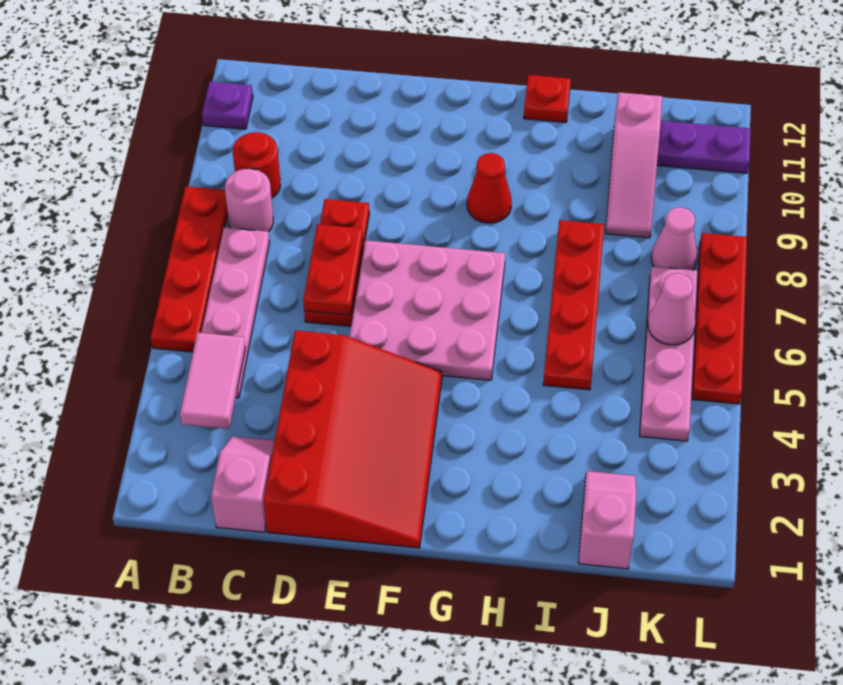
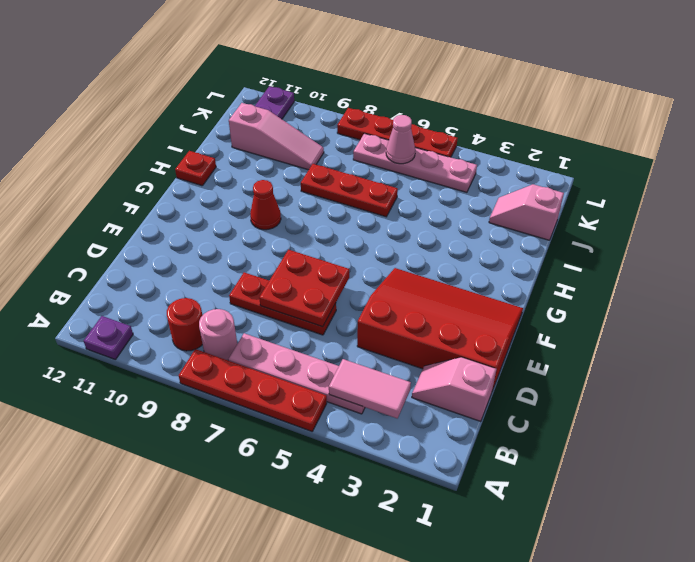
red plate D6:D7 level 2 -> red plate D6:E7 level 2
pink plate E5:G7 level 1 -> none
red plate I5:I8 level 1 -> red plate I6:I8 level 1
pink cone K8 level 1 -> none

